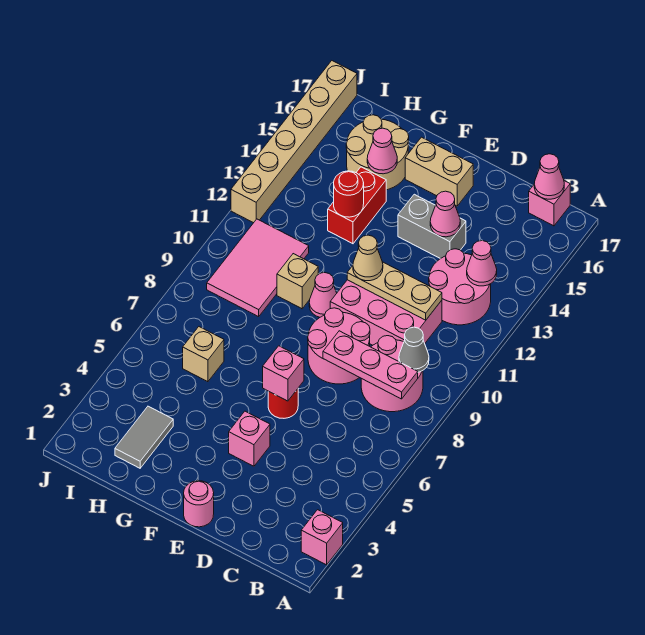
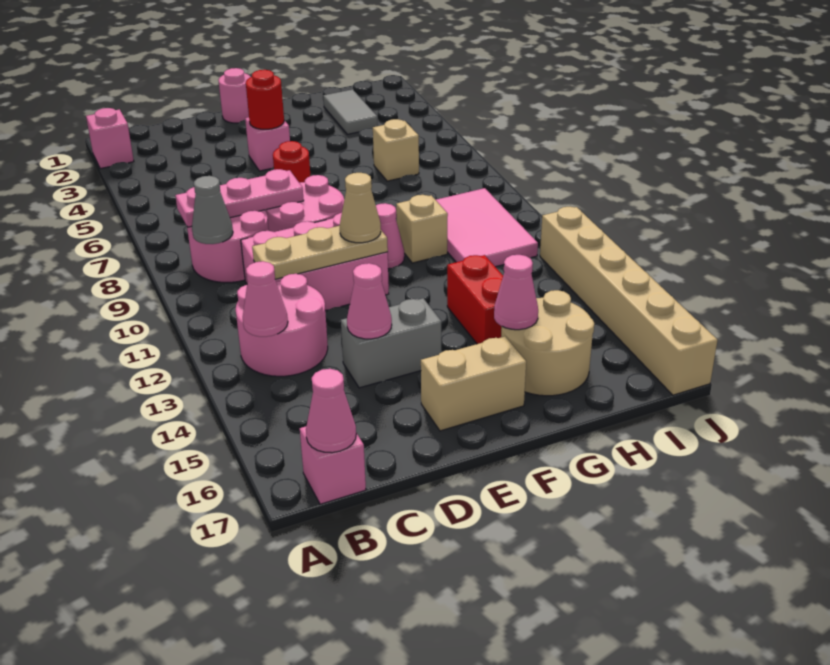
pink brick E6 level 2 -> none
red round brick G13 level 2 -> red round brick E4 level 2

